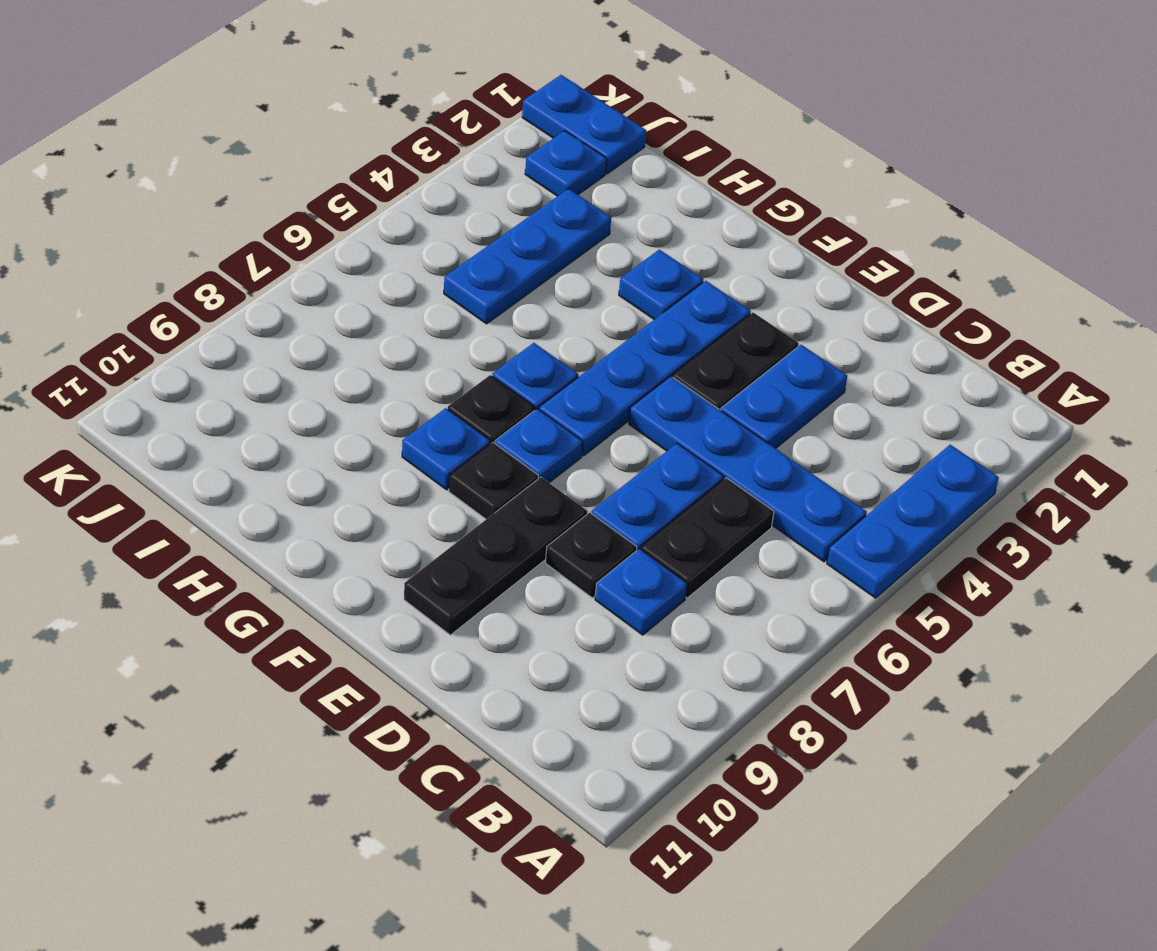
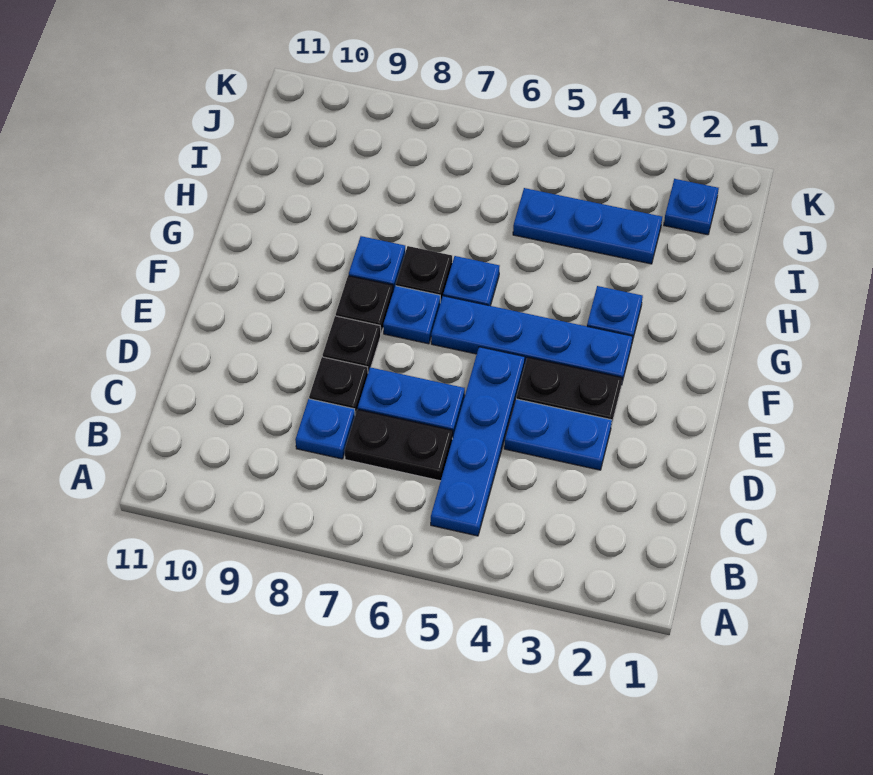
blue plate A3:A5 level 1 -> none
black plate E8:E10 level 1 -> black plate E8 level 1
blue plate J1:K1 level 1 -> none

